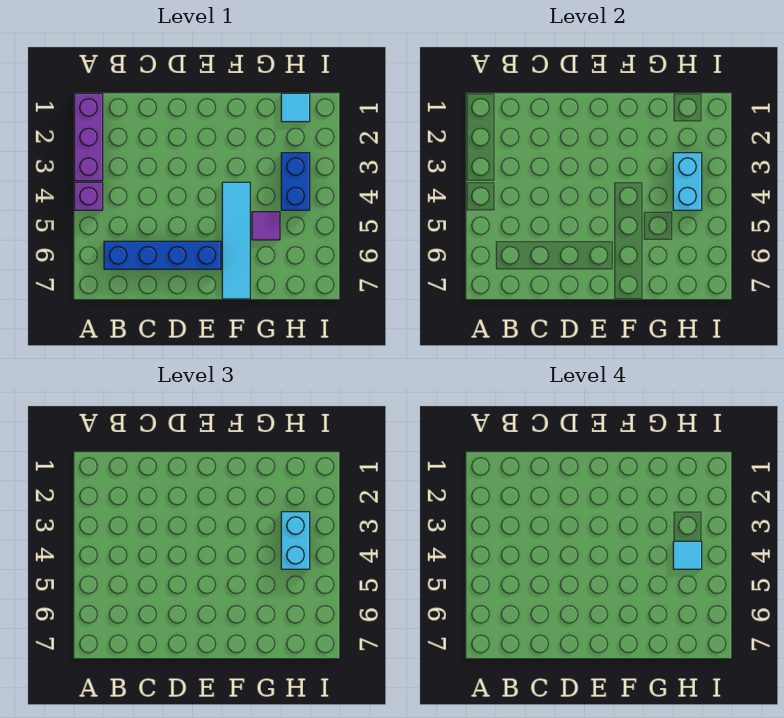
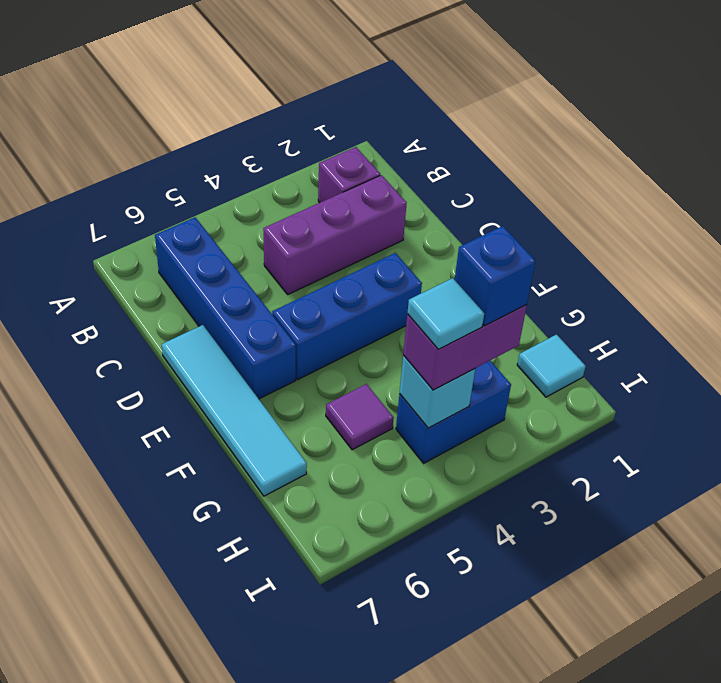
purple brick A1:A3 level 1 -> purple brick C2:C4 level 1
purple brick A4 level 1 -> purple brick B2 level 1
none -> blue brick E3:E5 level 1
cyan tile F4:F7 level 1 -> cyan tile D7:G7 level 1
cyan brick H3:H4 level 2 -> cyan brick H4 level 2
cyan brick H3:H4 level 3 -> purple brick H3:H4 level 3
none -> blue brick H3 level 4

